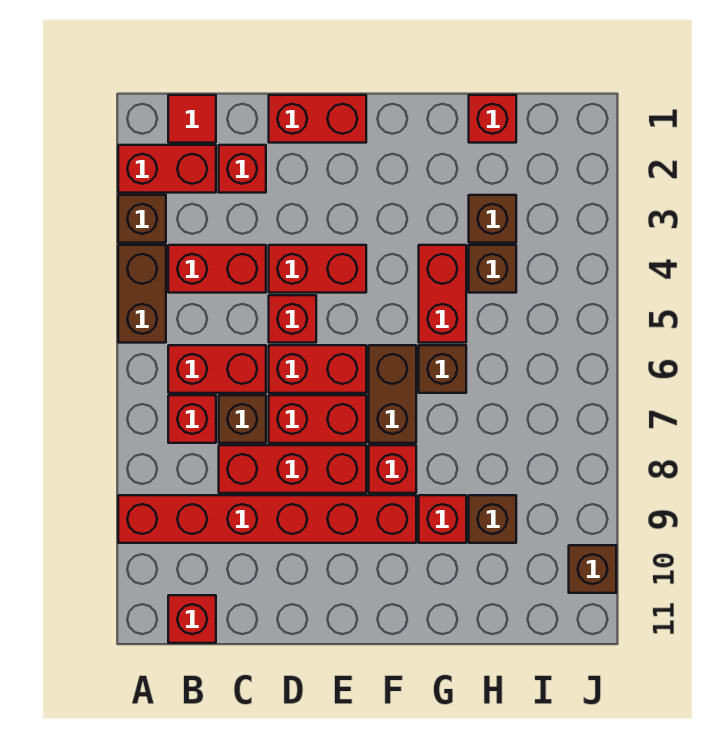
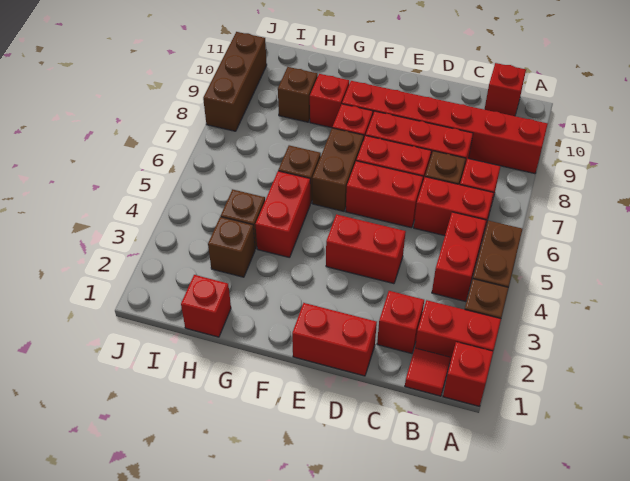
red brick B4:C4 level 1 -> red brick B4:B5 level 1
red brick D5 level 1 -> red brick A1 level 1
brown brick J10 level 1 -> brown brick J8:J10 level 1

